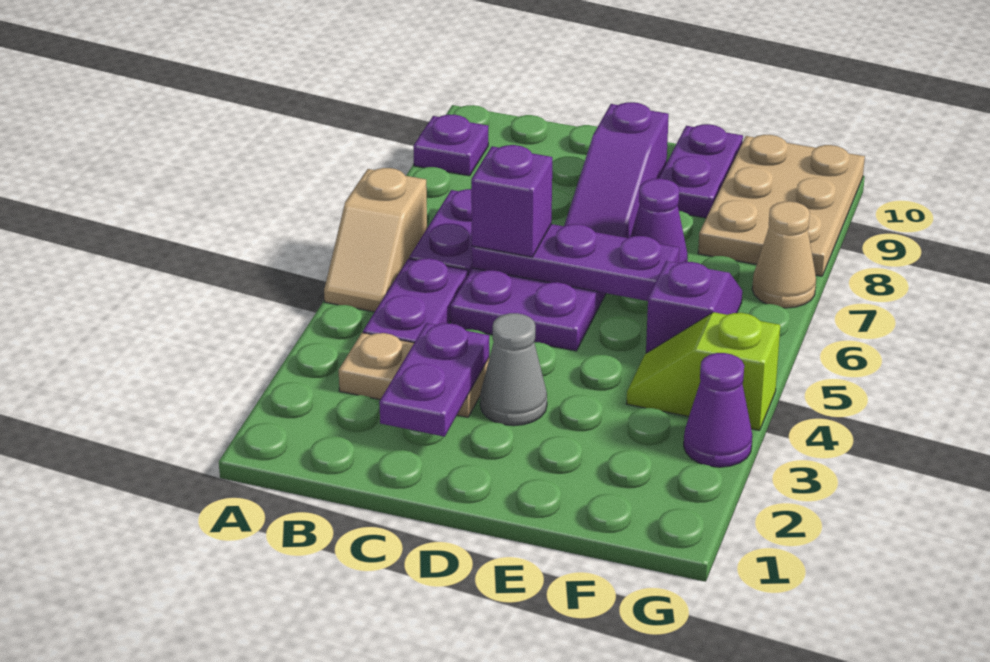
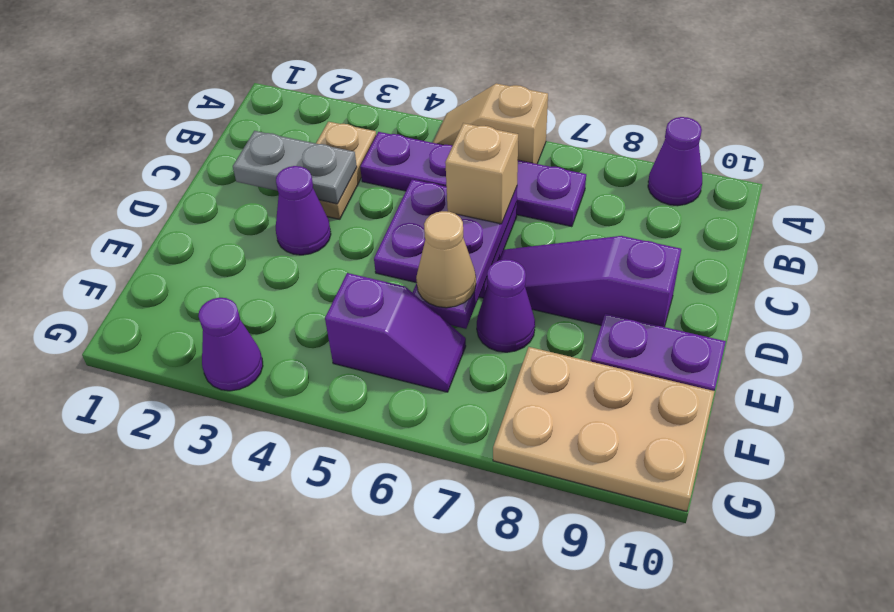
purple plate A9 level 1 -> purple cone A9 level 1
purple plate C2:C3 level 2 -> grey plate C2:C3 level 2
purple brick C6 level 3 -> tan brick C6 level 3
grey cone D3 level 1 -> purple cone D3 level 1
lime slope F4:G4 level 1 top G -> none
tan cone G7 level 1 -> tan cone E6 level 3

